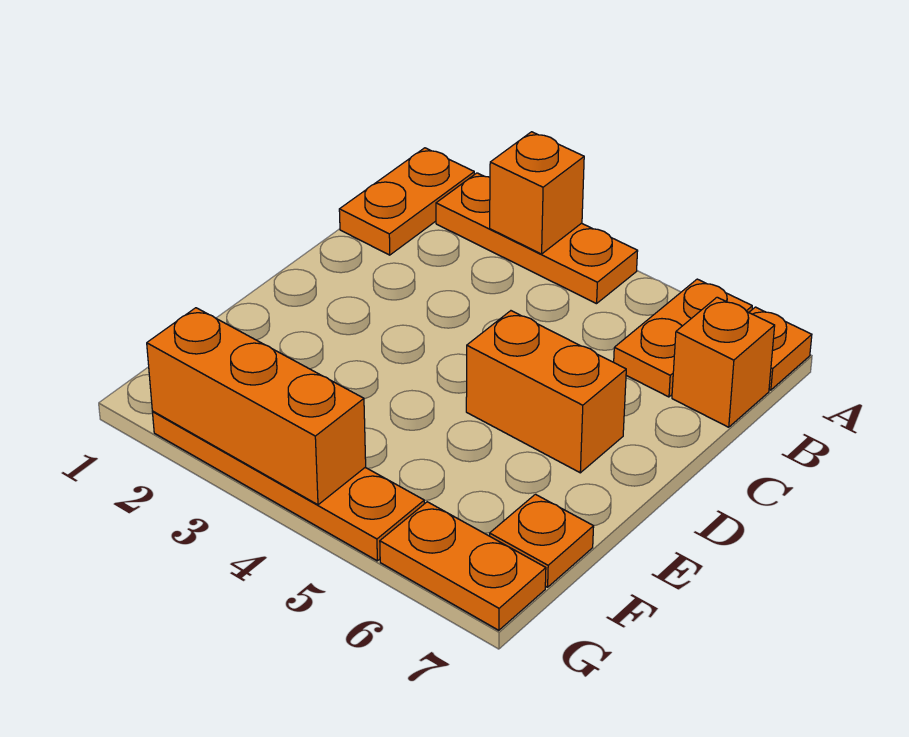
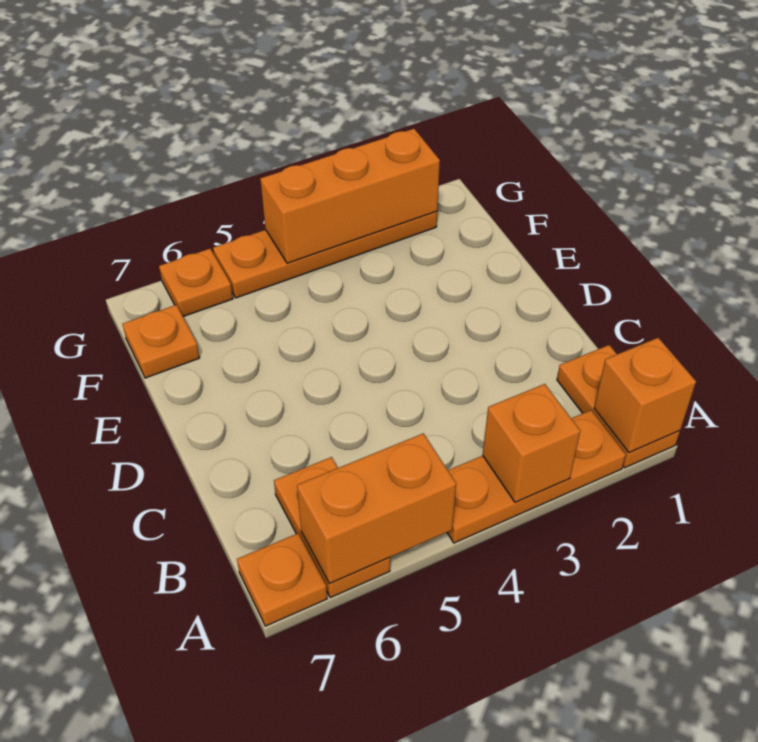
orange brick B7 level 1 -> orange brick A1 level 2
orange brick D5:D6 level 1 -> orange brick A5:A6 level 2
orange plate G6:G7 level 1 -> orange plate G6 level 1

